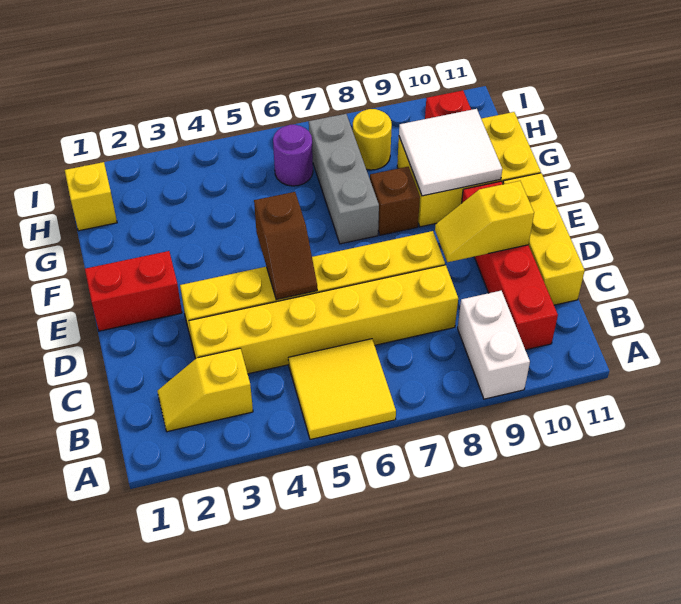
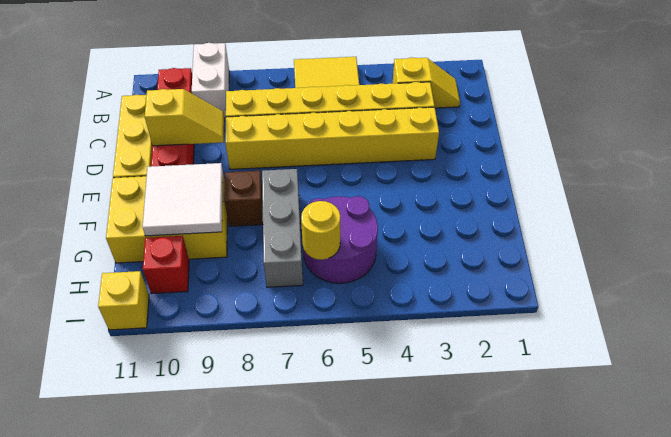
brown slope D5:E5 level 2 top E -> none
red brick E1:E2 level 1 -> none
yellow brick H1 level 1 -> yellow brick I11 level 1
purple round brick H6 level 1 -> purple round brick G5:H6 level 1
yellow round brick H8 level 1 -> yellow round brick H6 level 2

